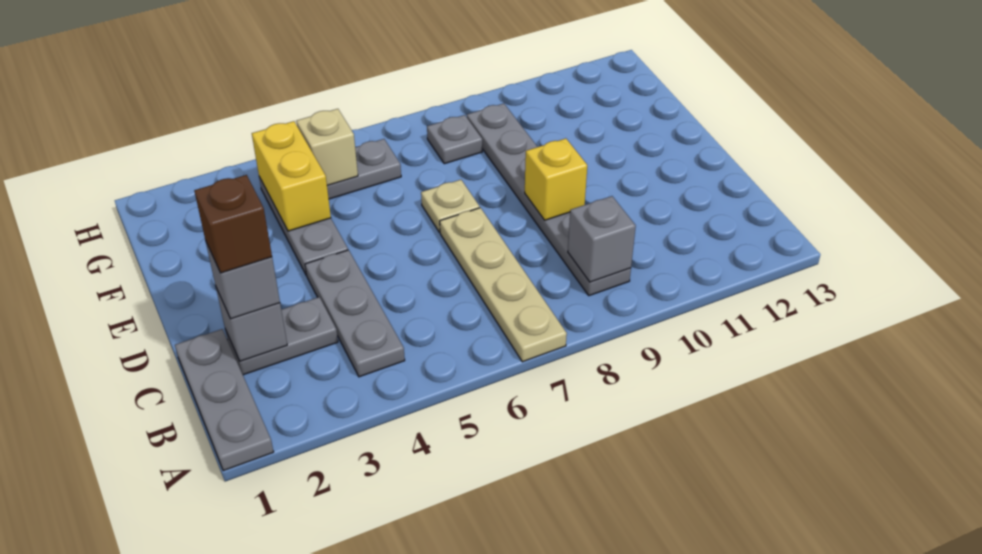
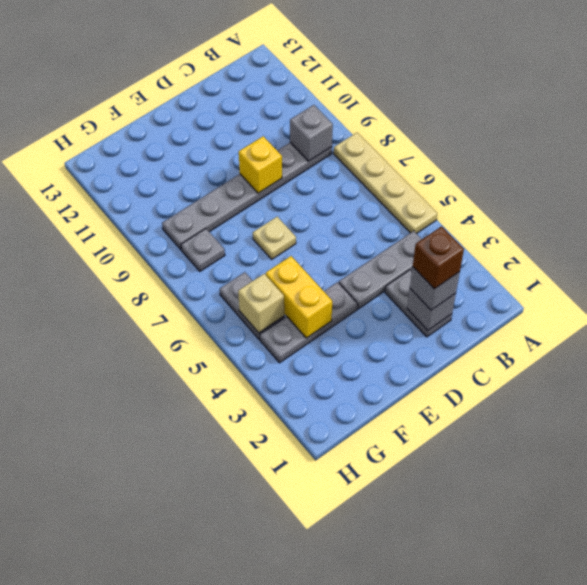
grey plate A1:C1 level 1 -> none
tan plate A7:D7 level 1 -> tan plate A5:A8 level 1
yellow brick F4:G4 level 2 -> yellow brick F4:F5 level 2

